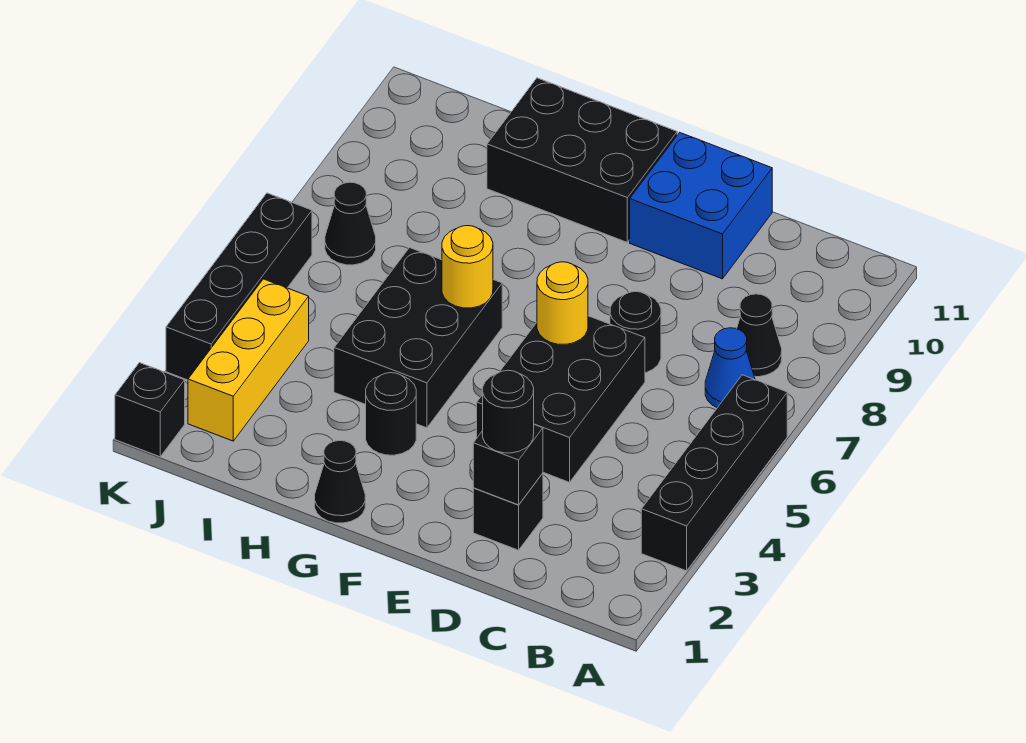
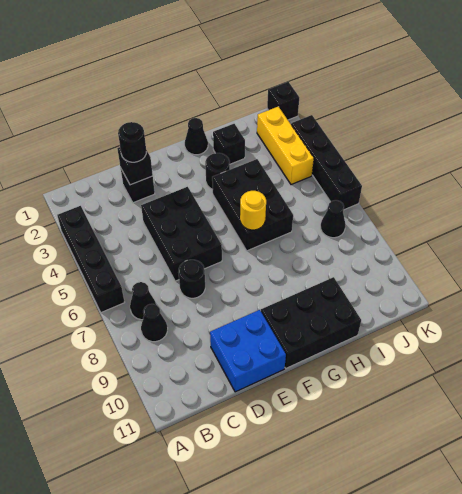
blue cone B7 level 1 -> black cone B7 level 1
yellow round brick E6 level 2 -> none
none -> black brick H2 level 1

